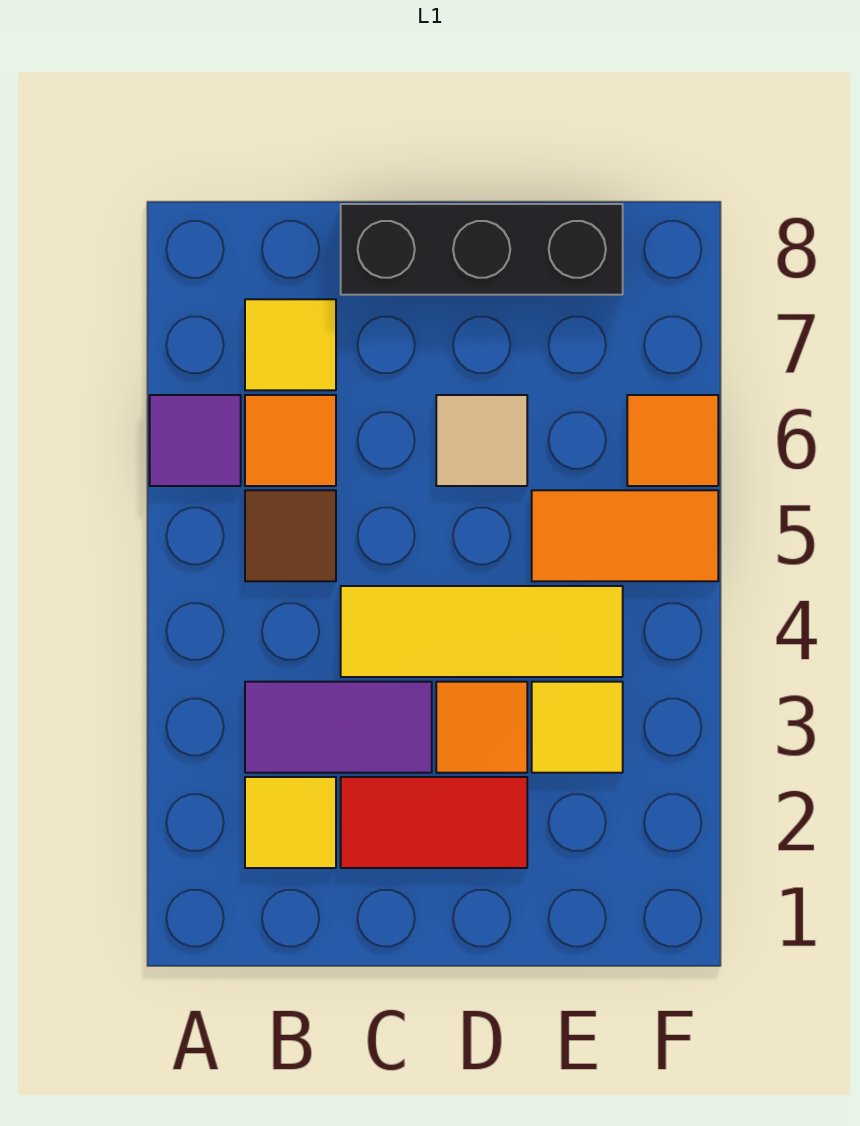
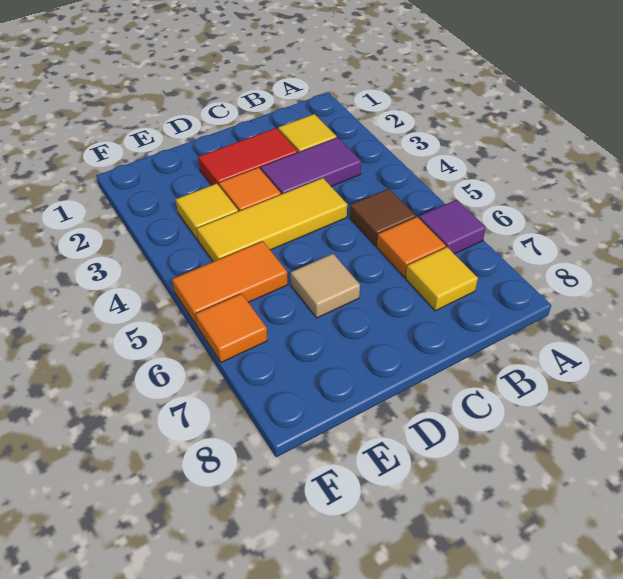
black brick C8:E8 level 1 -> none

